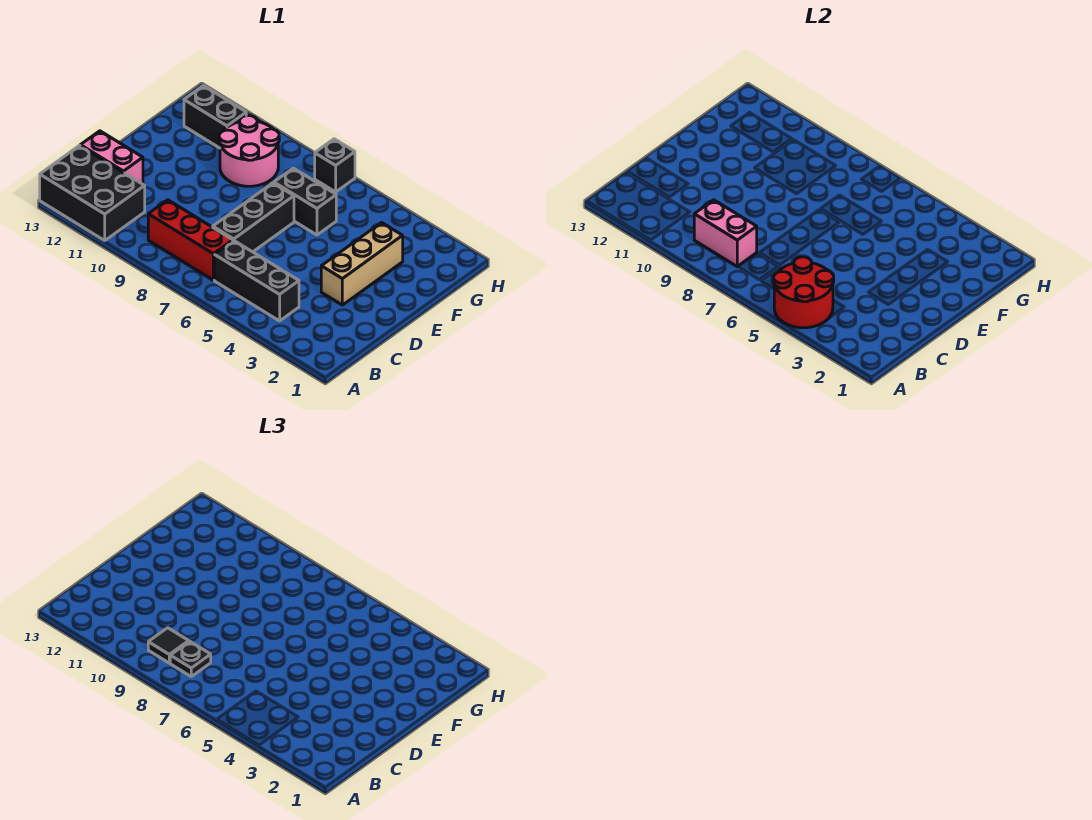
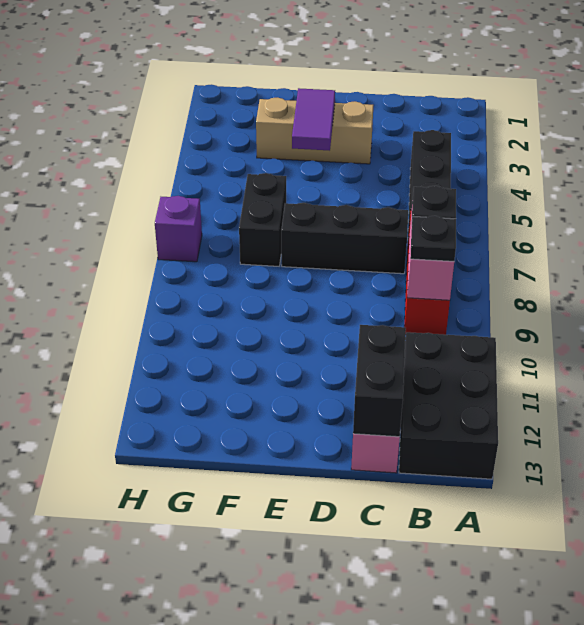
red round brick A4:B5 level 2 -> none
black tile B9 level 3 -> black plate B9 level 3
none -> purple tile E3:E4 level 2
pink round brick F9:G10 level 1 -> none
black brick G11:G12 level 1 -> black brick C12:C13 level 2
black brick H7 level 1 -> purple brick H7 level 1

